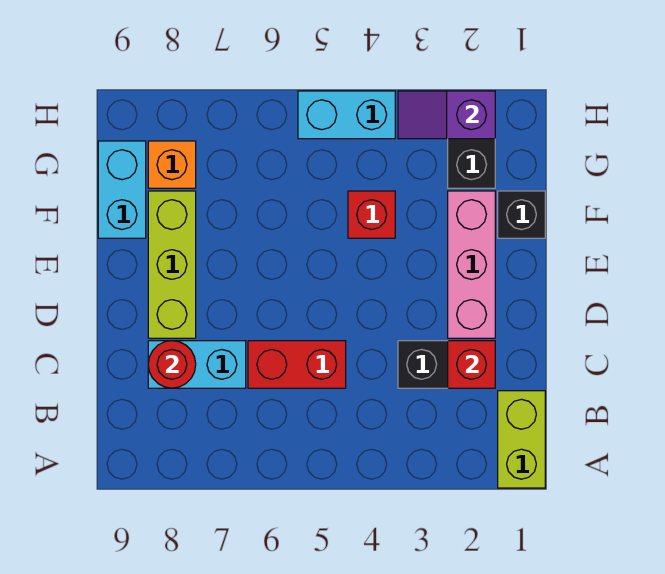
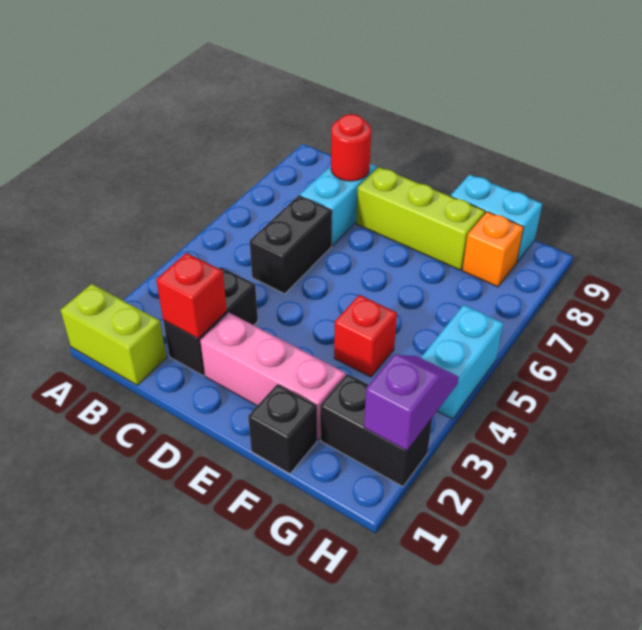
red brick C5:C6 level 1 -> black brick C5:C6 level 1

